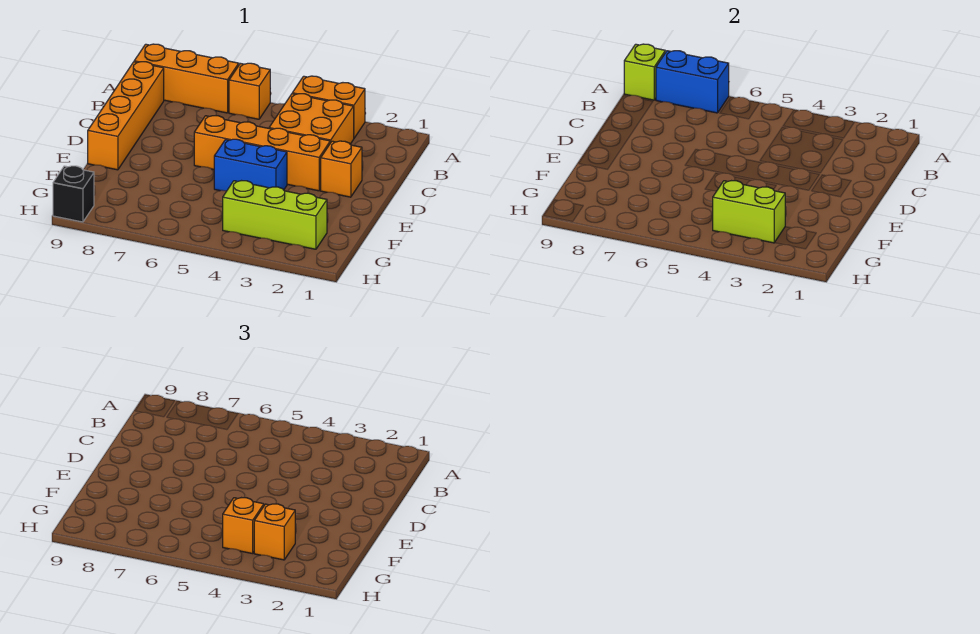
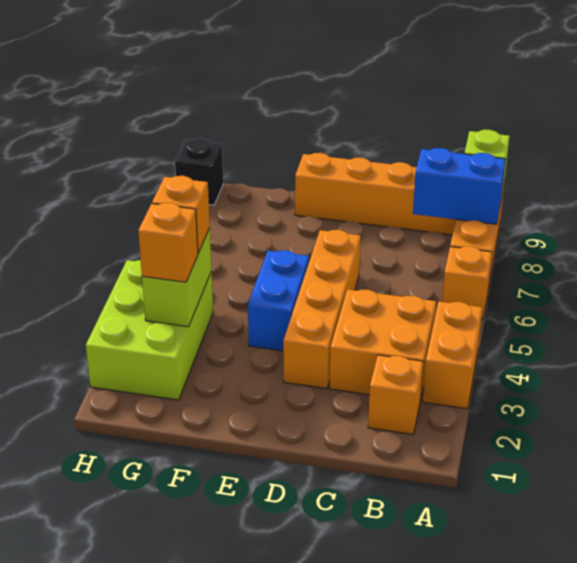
blue brick A7:A8 level 2 -> blue brick A8:B8 level 2
orange brick D2 level 1 -> orange brick B2 level 1
lime brick G2:G4 level 1 -> lime brick G2:H4 level 1

